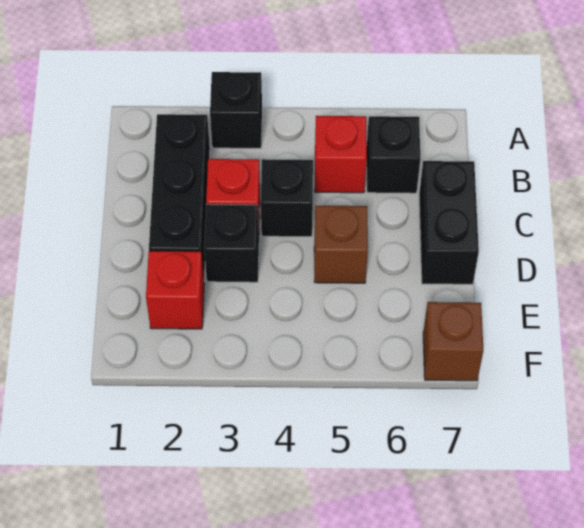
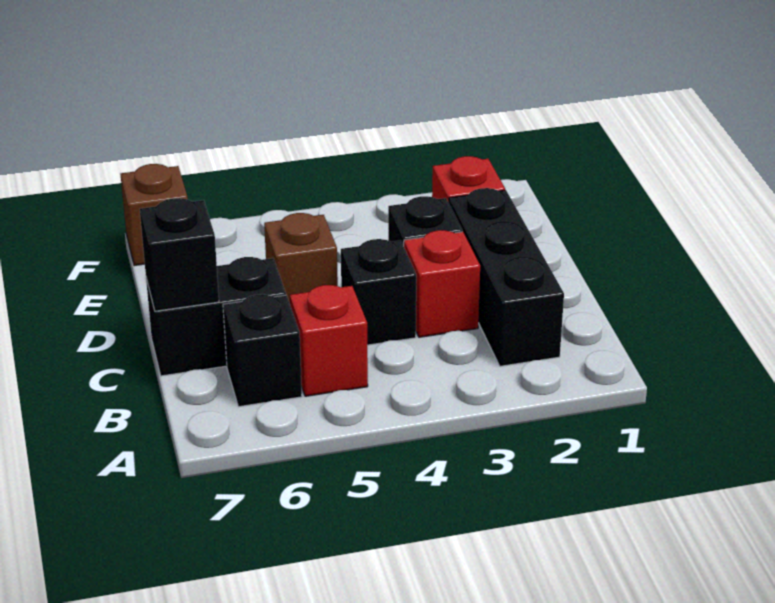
black brick A3 level 1 -> black brick C7 level 2
black brick C7:D7 level 1 -> black brick C6:C7 level 1

